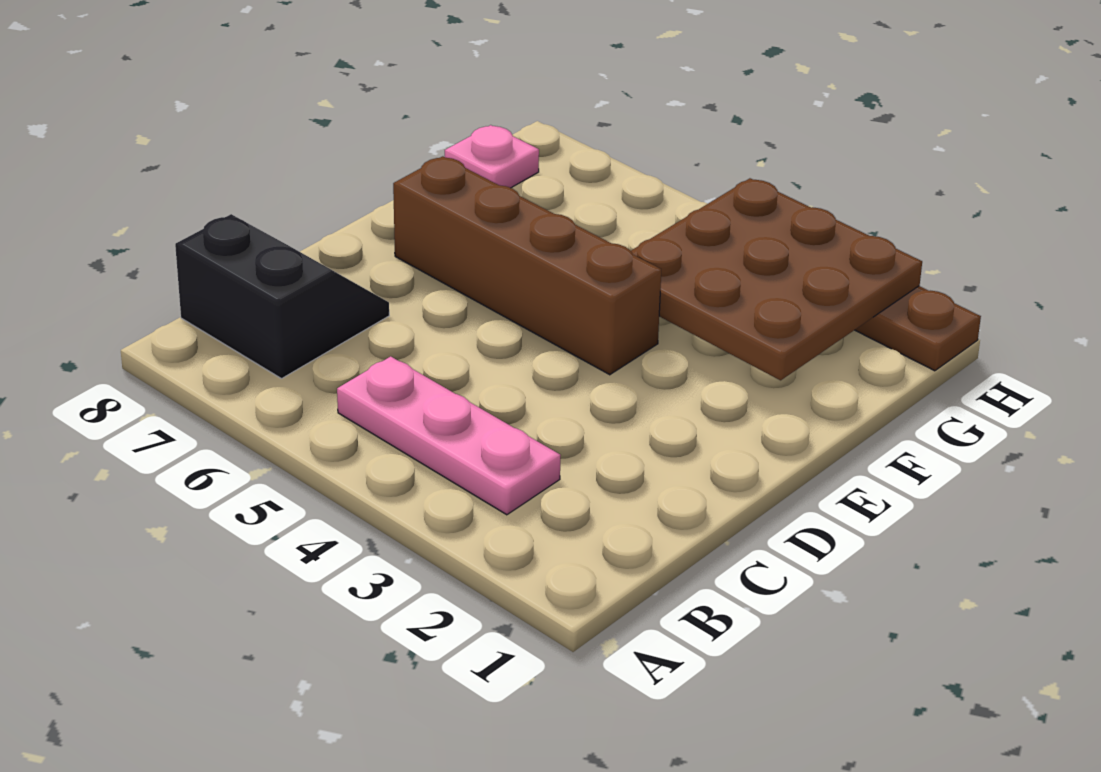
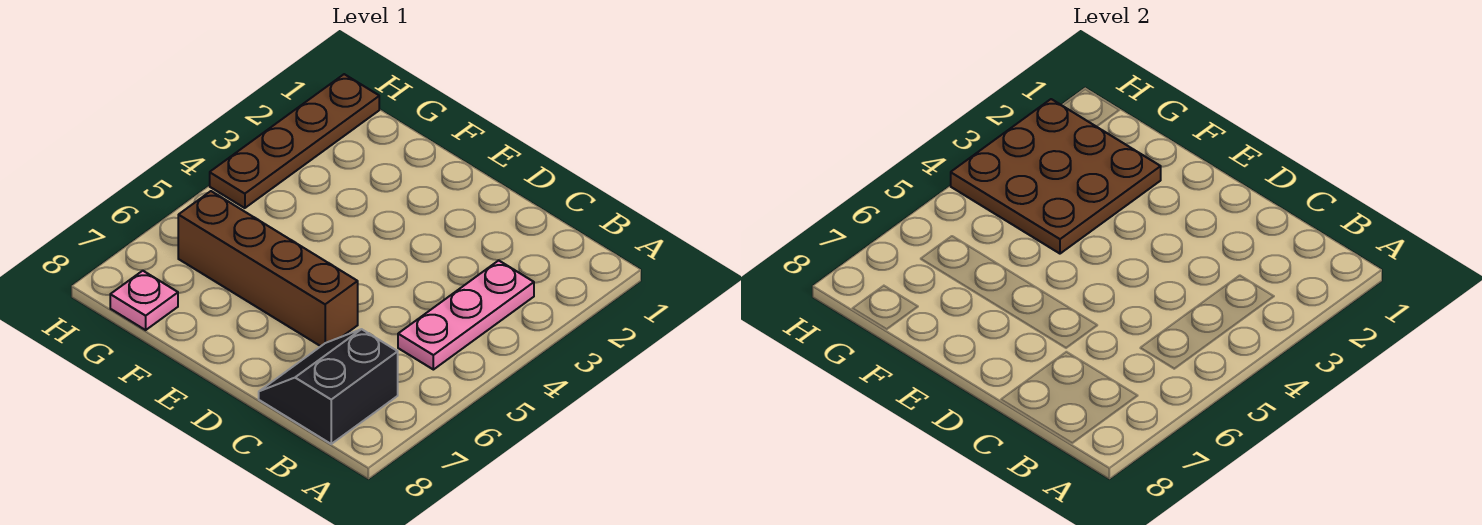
brown brick E4:E7 level 1 -> brown brick D6:G6 level 1

